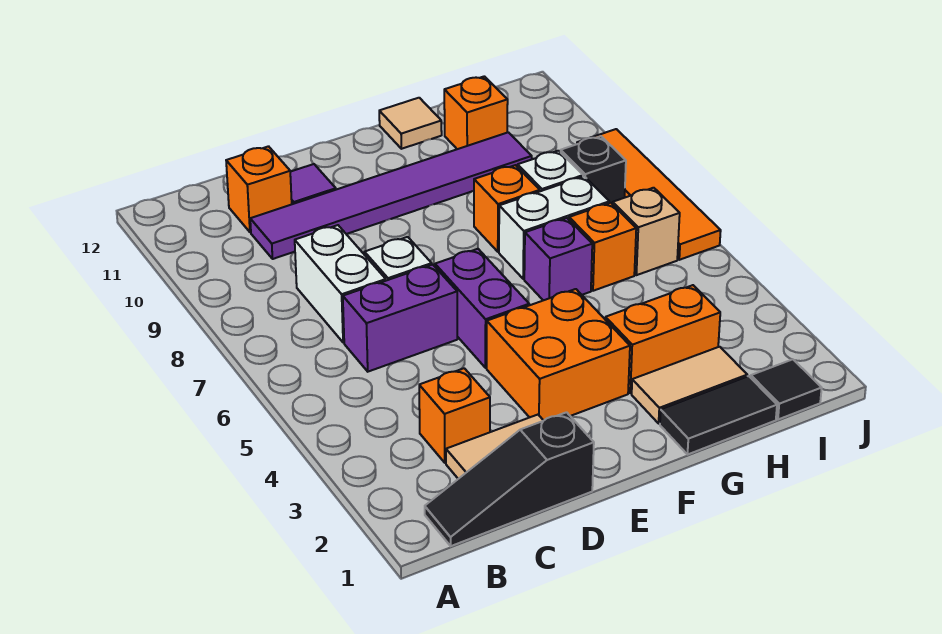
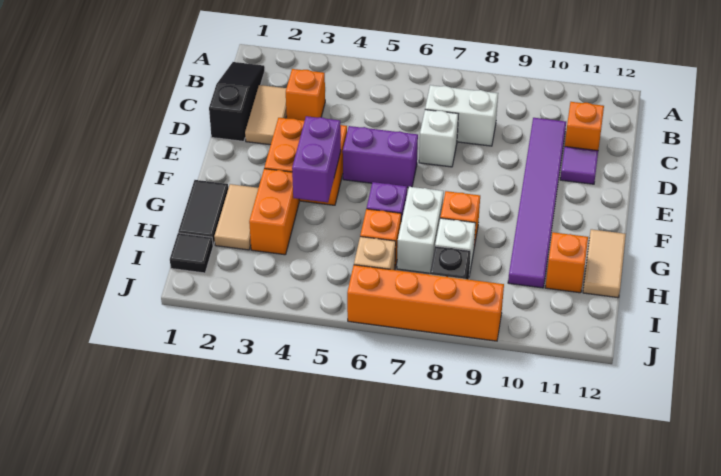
purple brick C6:D6 level 1 -> purple brick F4:G4 level 2
tan tile G12 level 1 -> tan tile G12:H12 level 1
orange tile J6:J9 level 1 -> orange brick J6:J9 level 1

